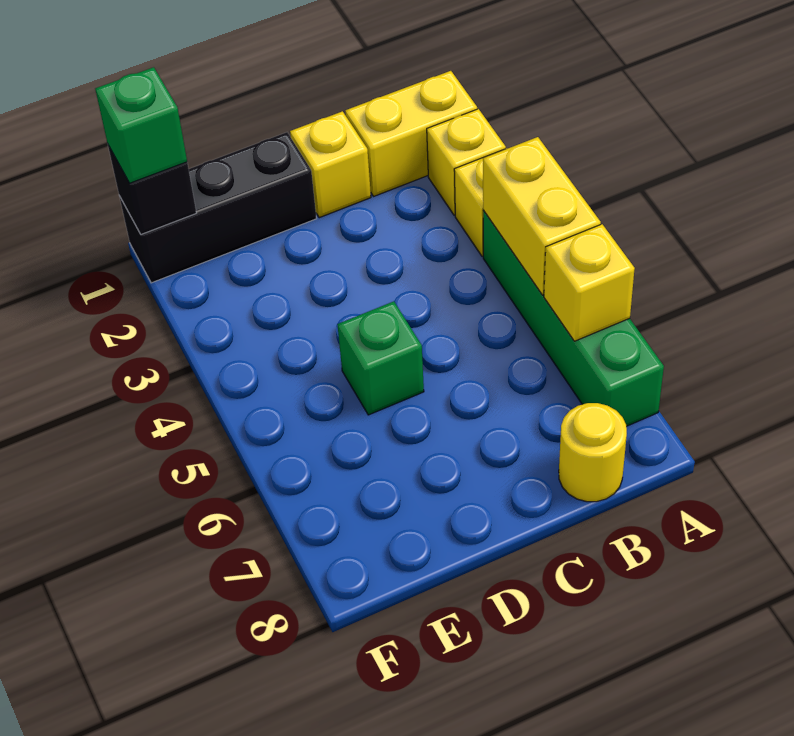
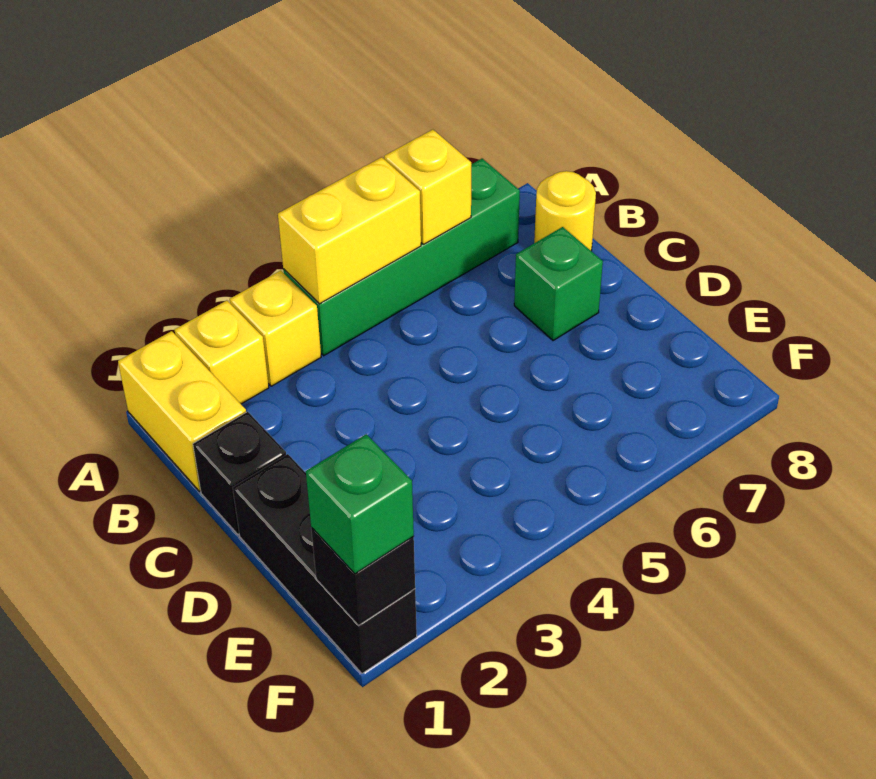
yellow brick C1 level 1 -> black brick C1 level 1
green brick D5 level 1 -> green brick C7 level 1

